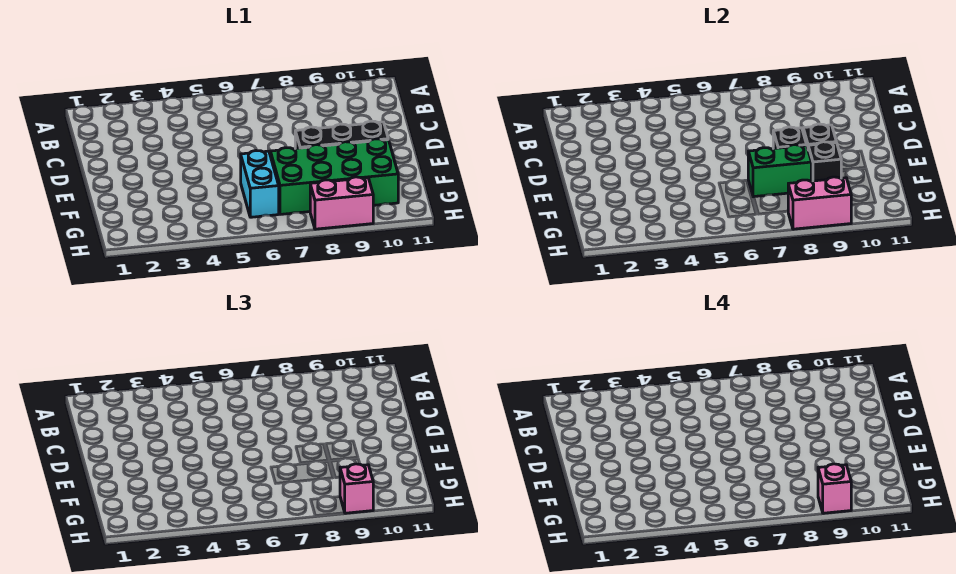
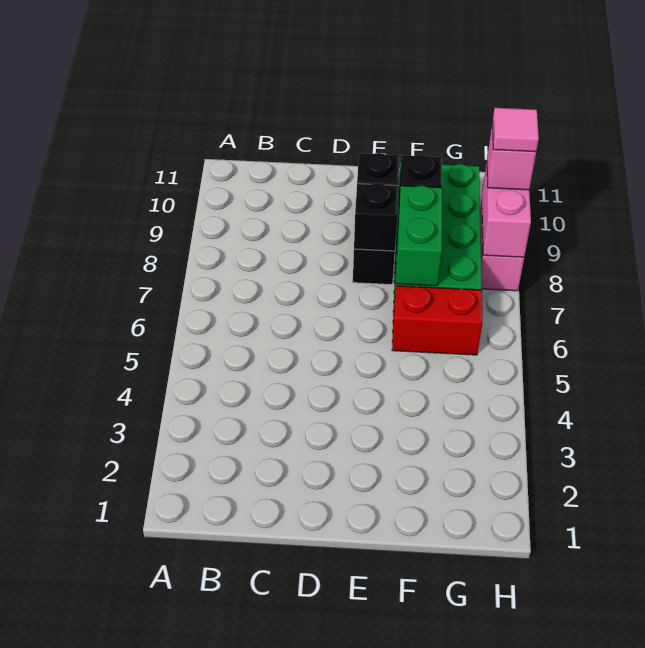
cyan brick F6:G6 level 1 -> red brick F6:G6 level 1
pink brick H9 level 4 -> pink tile H9 level 4

